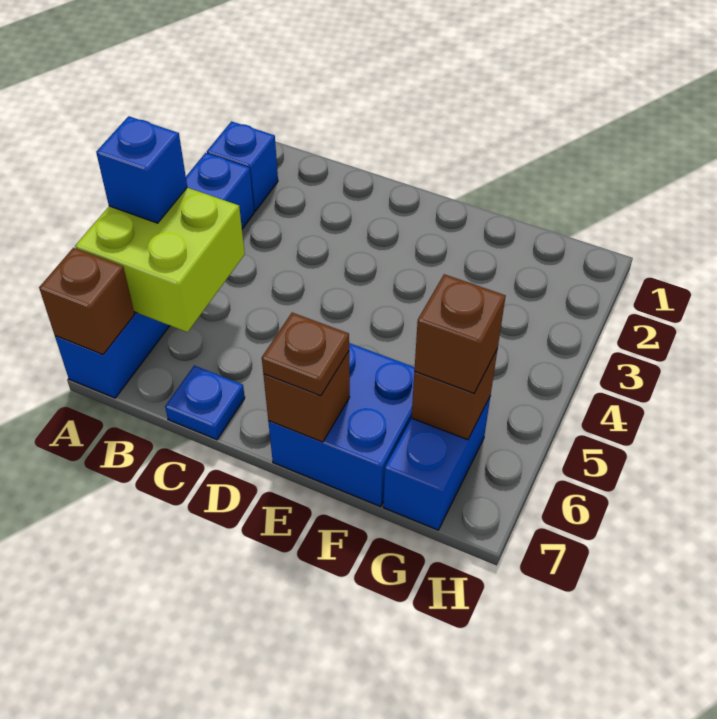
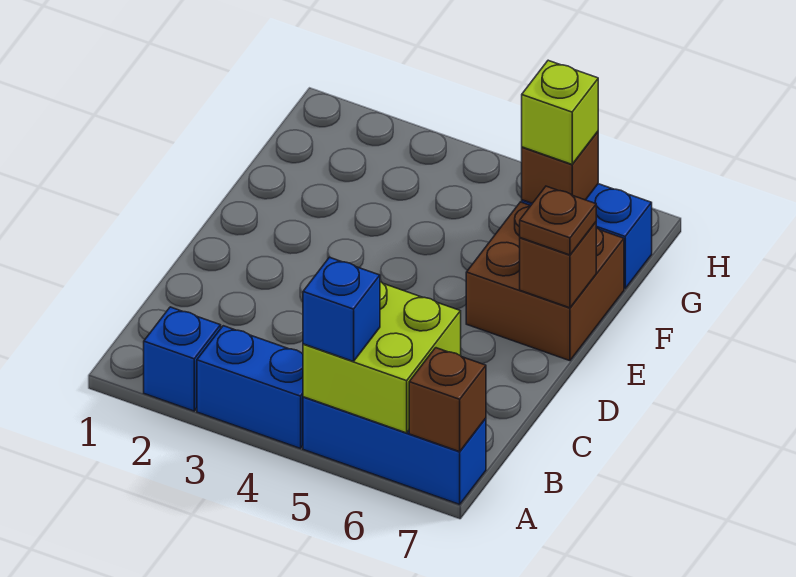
blue plate C7 level 1 -> none
blue brick E6:F7 level 1 -> brown brick E6:F7 level 1
brown brick G6 level 3 -> lime brick G6 level 3

